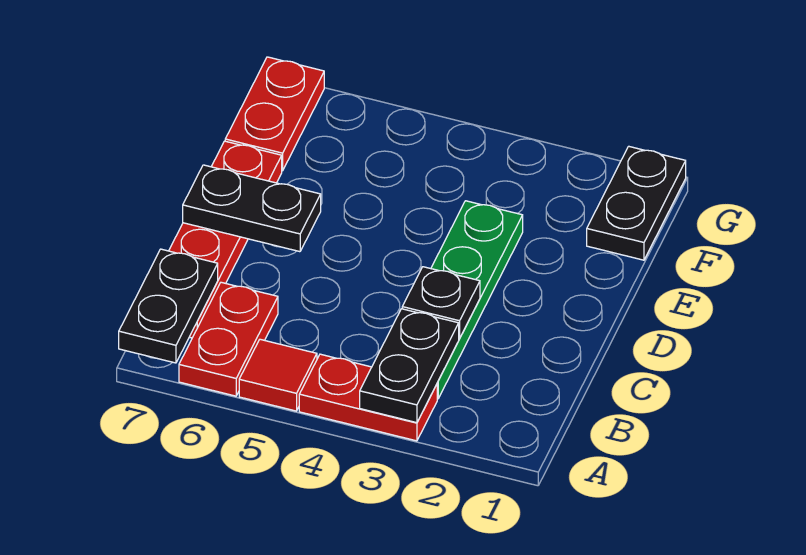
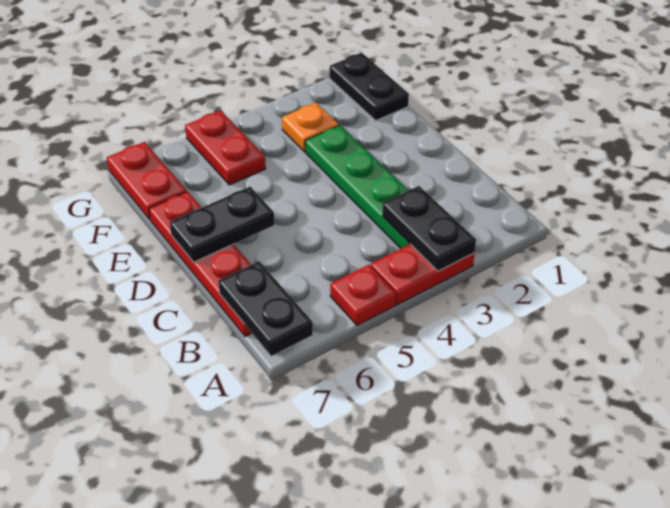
red tile A5 level 1 -> red plate A5 level 1
red plate A6:B6 level 1 -> red plate F5:G5 level 1
black plate C3 level 2 -> none
none -> orange plate F3 level 1

